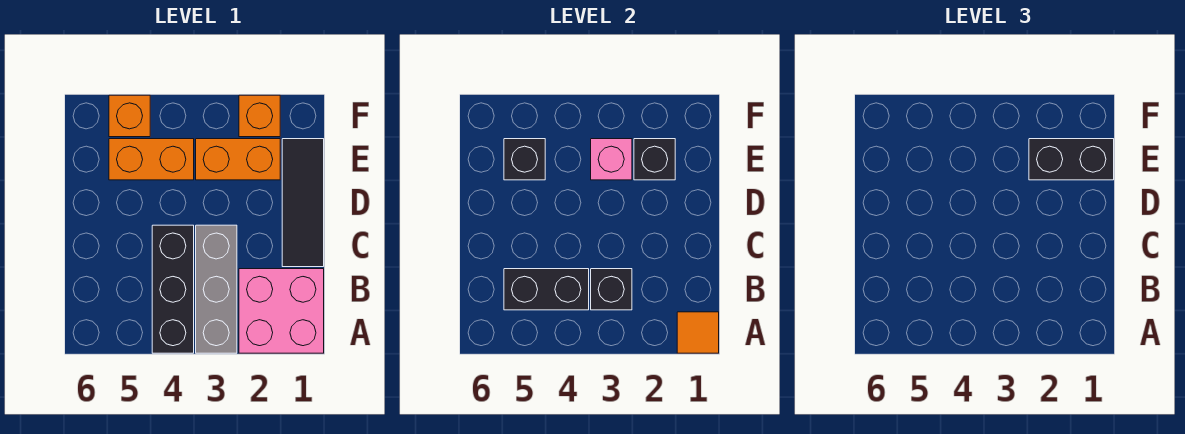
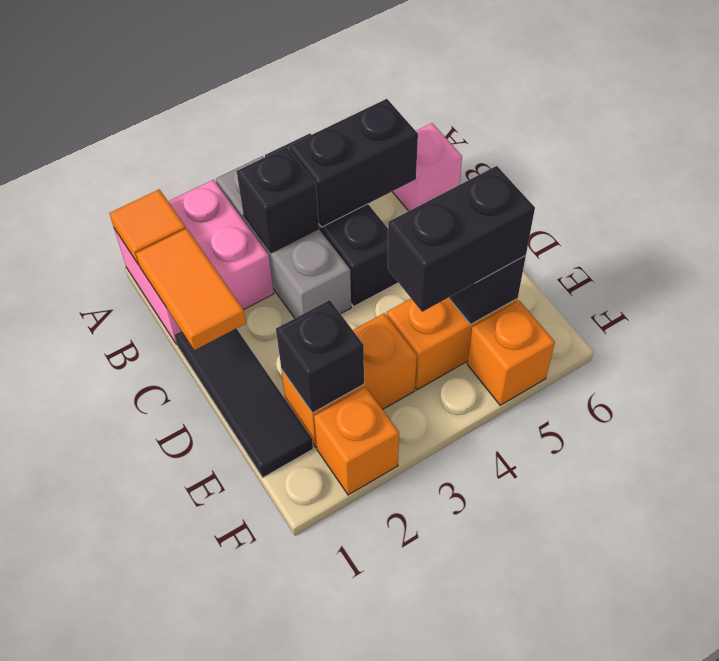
none -> orange tile B1:C1 level 2
black brick E1:E2 level 3 -> black brick E4:E5 level 3
pink brick E3 level 2 -> pink brick B6 level 1

